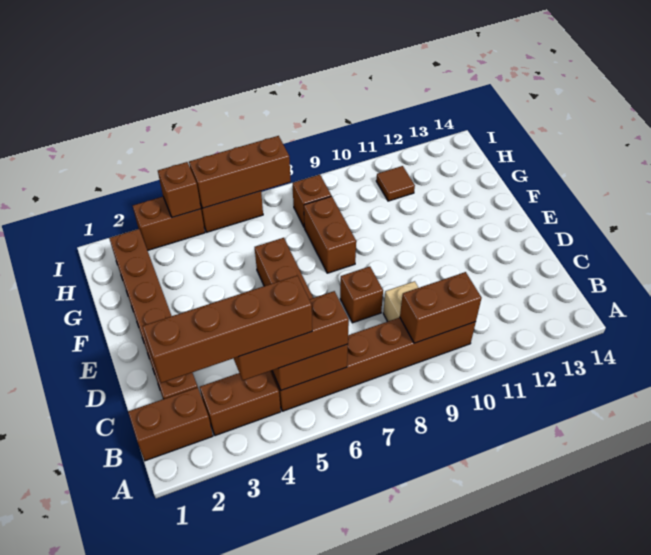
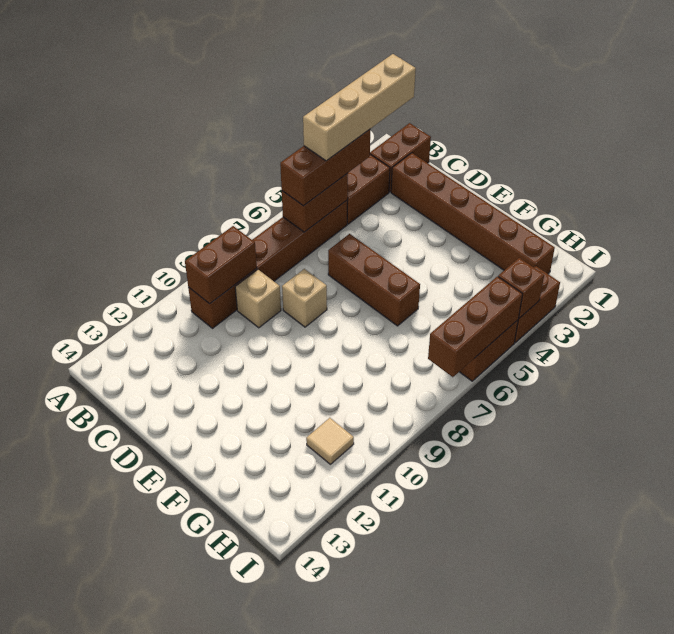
brown brick B2:B5 level 4 -> tan brick B2:B5 level 4
brown brick D8 level 1 -> tan brick D8 level 1
brown brick F8:G8 level 1 -> none
brown brick H8 level 1 -> none
brown tile H11 level 1 -> tan tile H11 level 1

